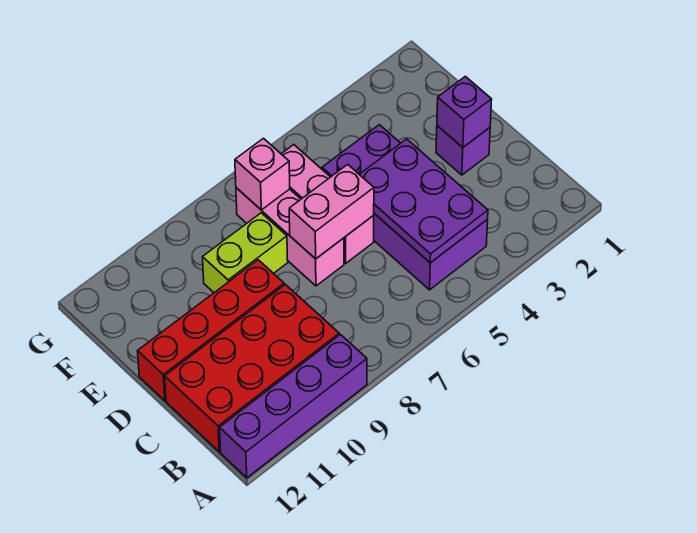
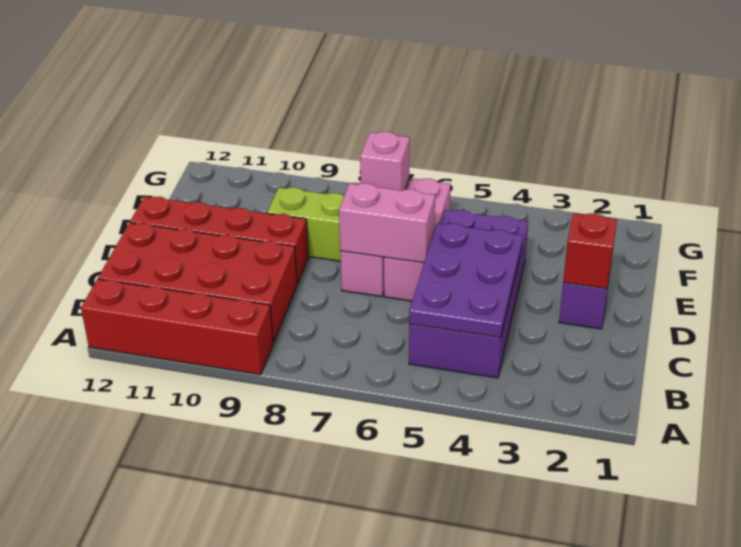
purple brick A9:A12 level 1 -> red brick A9:A12 level 1
purple brick D2 level 2 -> red brick D2 level 2

